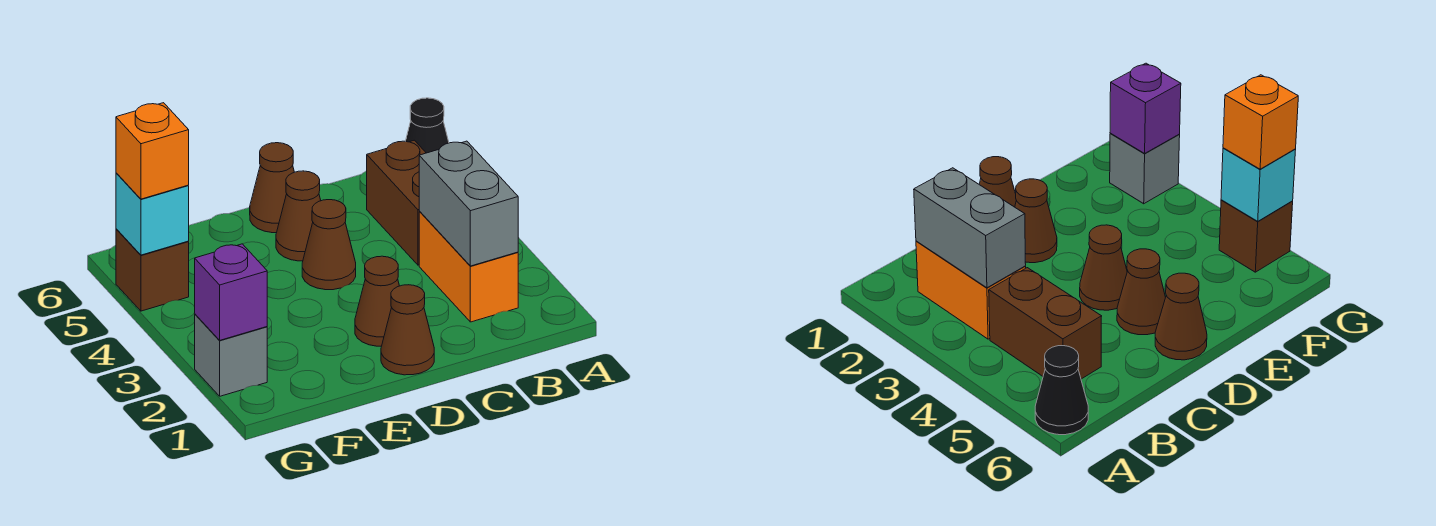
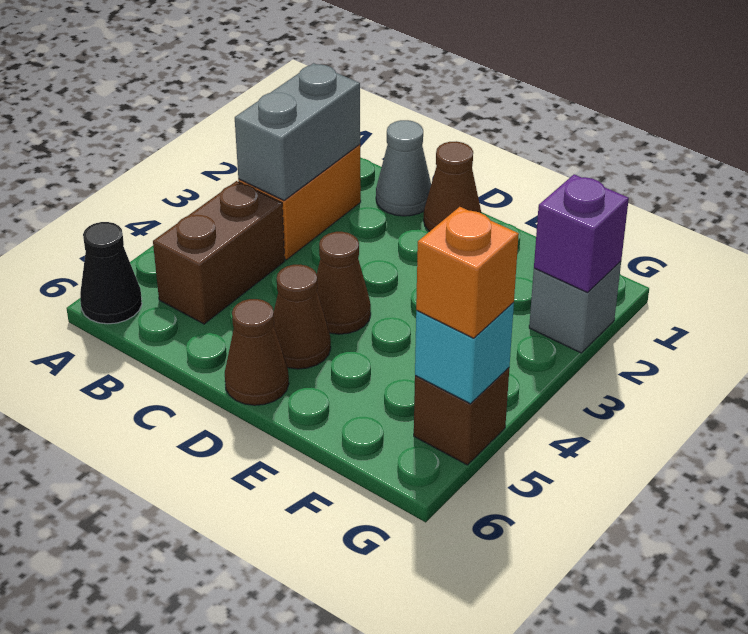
none -> grey cone C1 level 1
brown cone D2 level 1 -> none

